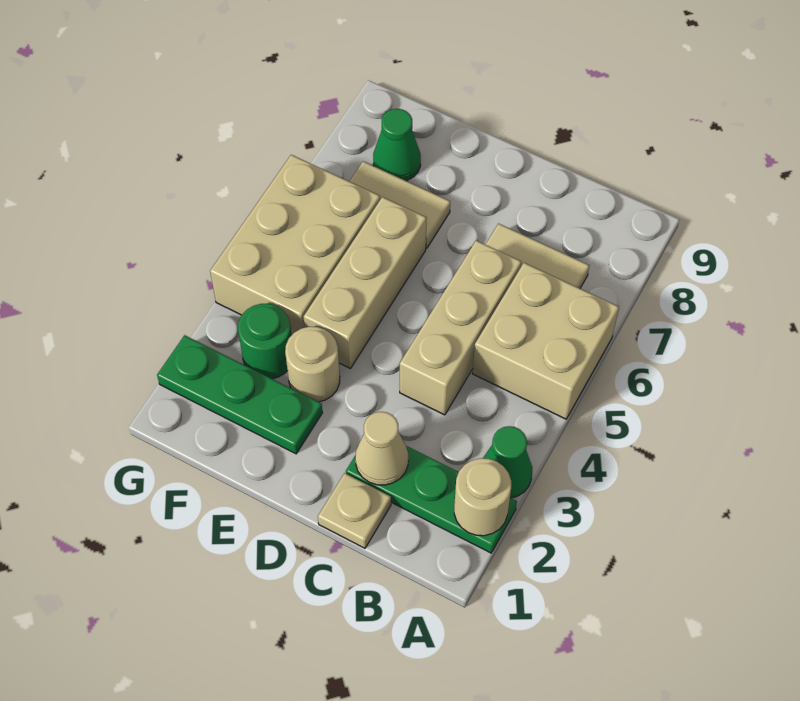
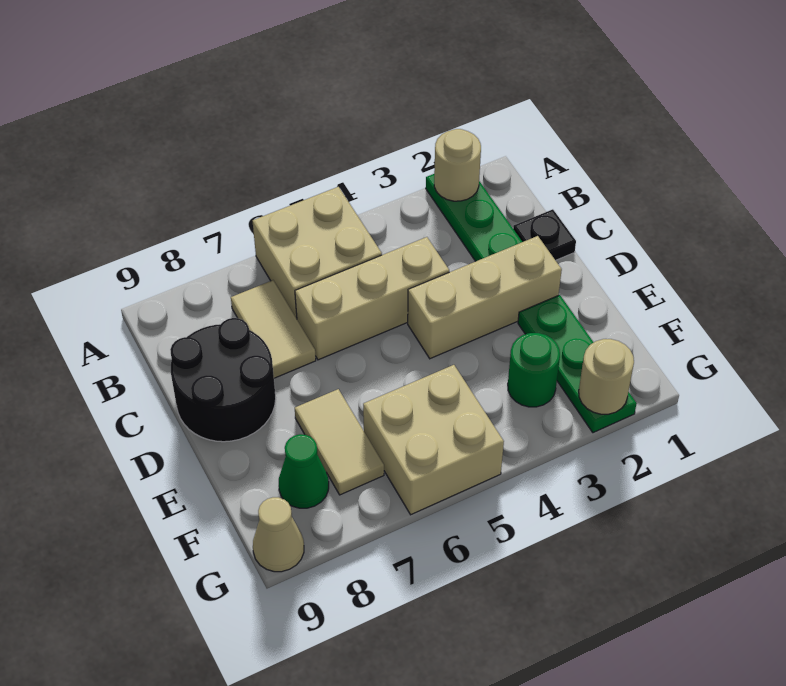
green cone A3 level 1 -> none
tan plate C1 level 1 -> black plate C1 level 1
tan cone C2 level 2 -> tan cone G9 level 1
none -> black round brick C8:D9 level 1
tan round brick E3 level 1 -> tan round brick G2 level 2
tan brick E4:E6 level 1 -> tan brick D2:D4 level 1
tan brick F4:G6 level 1 -> tan brick F5:G6 level 1

